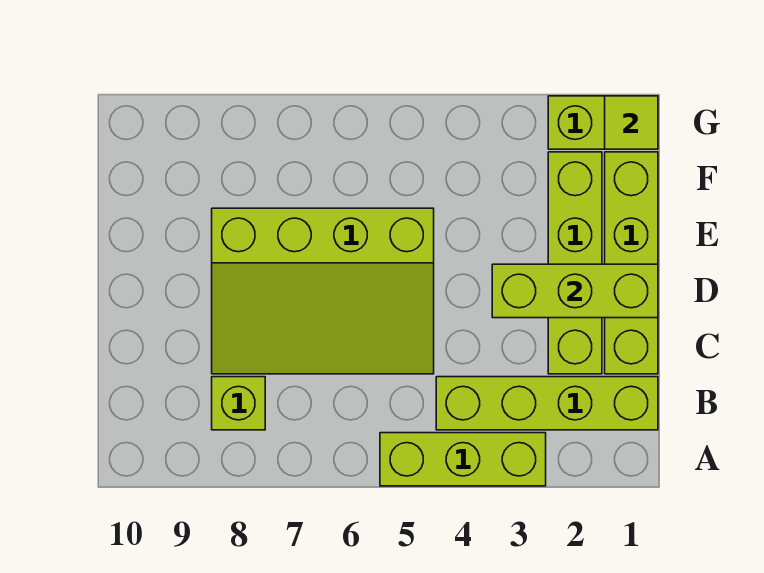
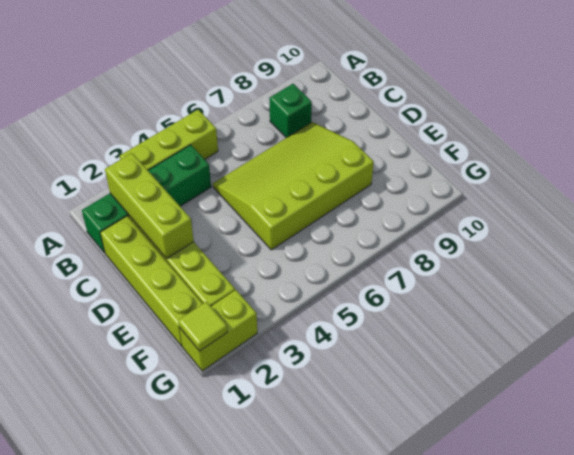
lime brick B1:B4 level 1 -> green brick B1:B4 level 1
lime brick B8 level 1 -> green brick B8 level 1
lime brick D1:D3 level 2 -> lime brick B2:D2 level 2

